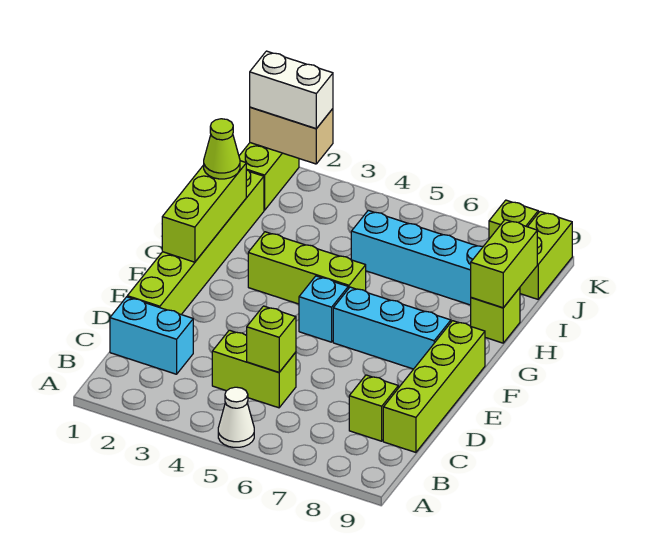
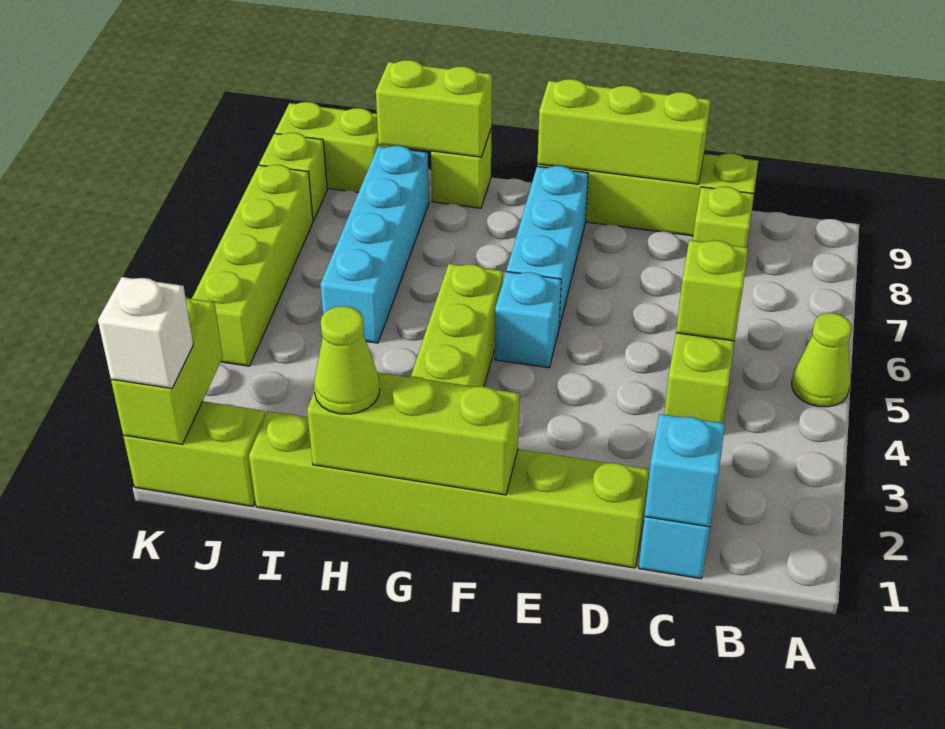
white cone A5 level 1 -> lime cone A5 level 1
none -> cyan brick C1 level 2
none -> lime brick D9:F9 level 2
tan brick K1:K2 level 2 -> lime brick K1:K2 level 2
white brick K1:K2 level 3 -> white brick K1 level 3
none -> lime brick K4:K7 level 1

